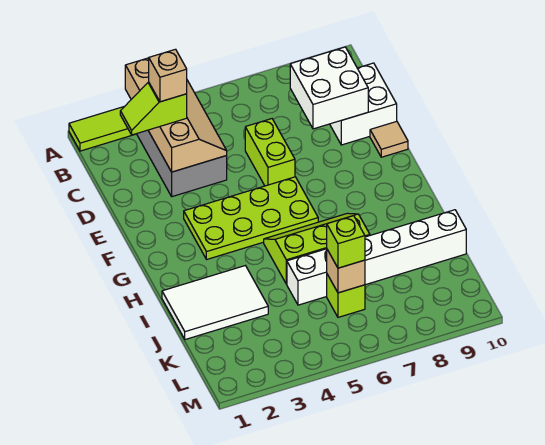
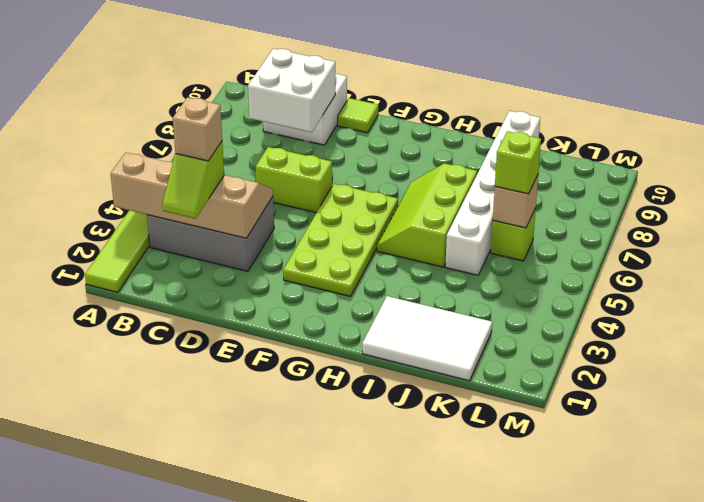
tan tile E10 level 1 -> lime tile E10 level 1
white tile I1:J3 level 1 -> white tile I1:K2 level 1

